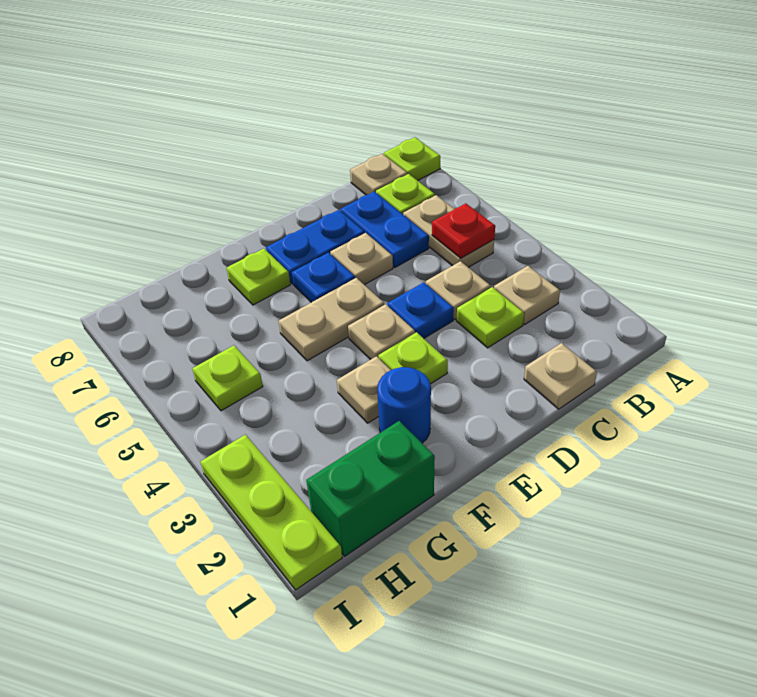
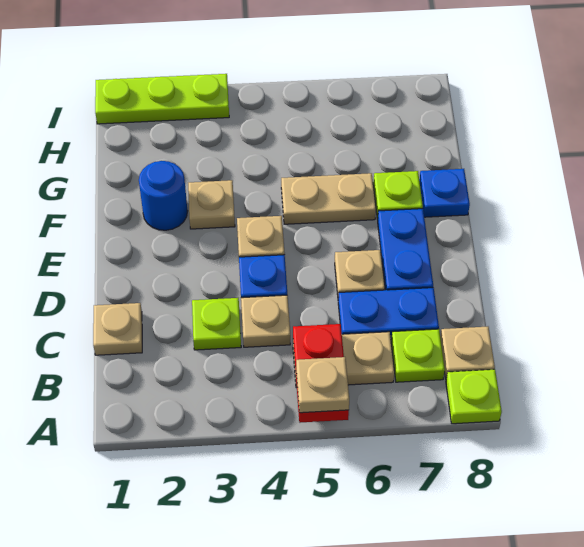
tan plate B3 level 1 -> tan plate A5 level 3
red plate B5 level 2 -> red plate A5:B5 level 2
lime plate E3 level 1 -> none
tan plate E5:F5 level 1 -> tan plate F5:F6 level 1
blue plate E6 level 1 -> blue plate F8 level 1
green brick G1:H1 level 1 -> none
lime plate H5 level 1 -> none

